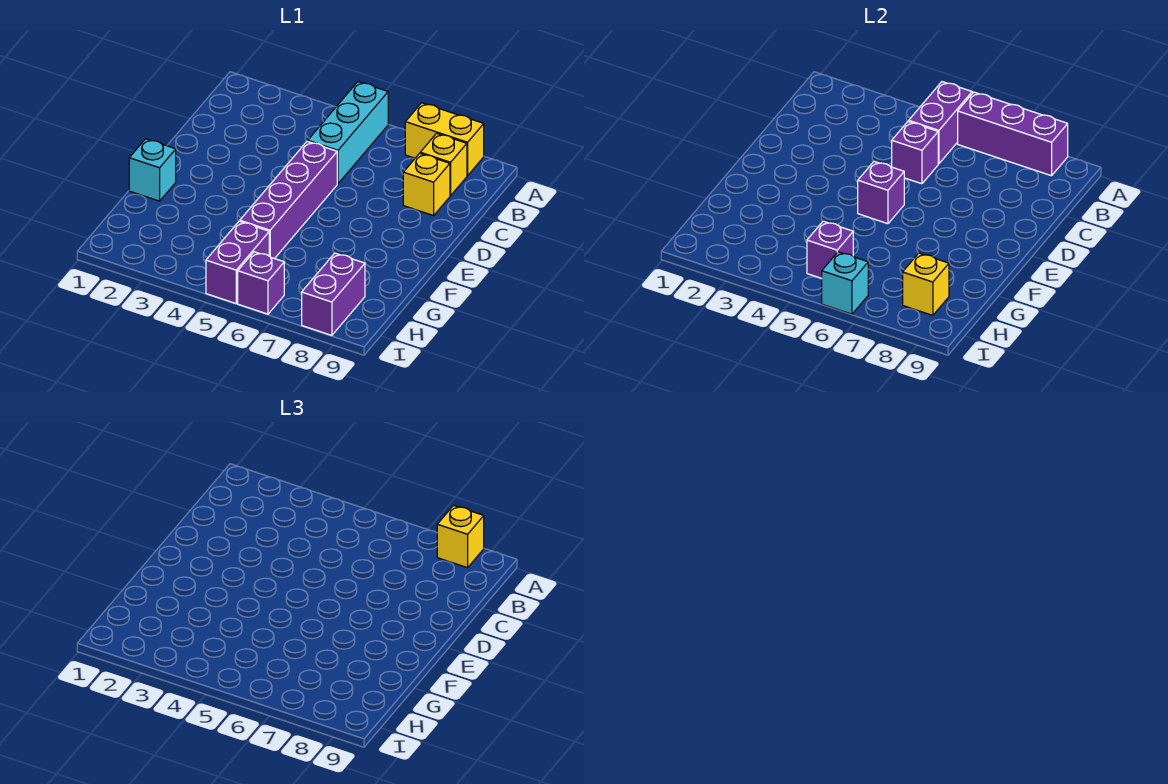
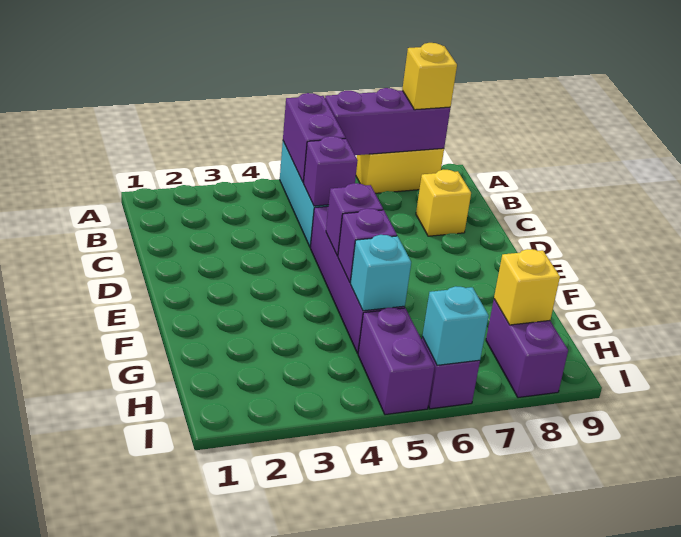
yellow brick B8 level 1 -> none
cyan brick F1 level 1 -> cyan brick G5 level 2
purple brick H5 level 2 -> purple brick F5 level 2

